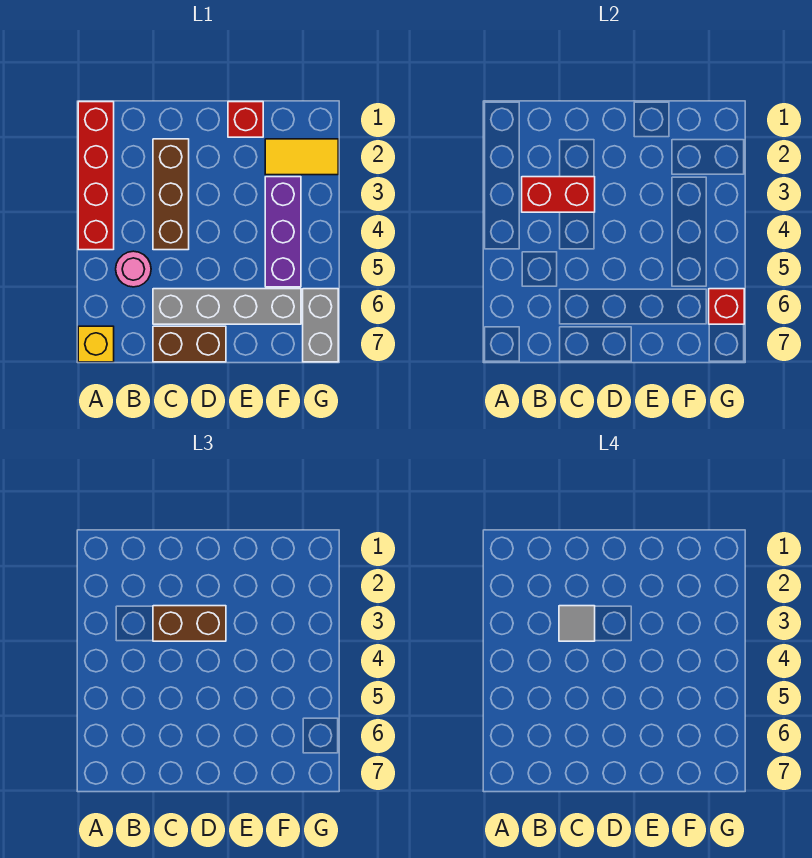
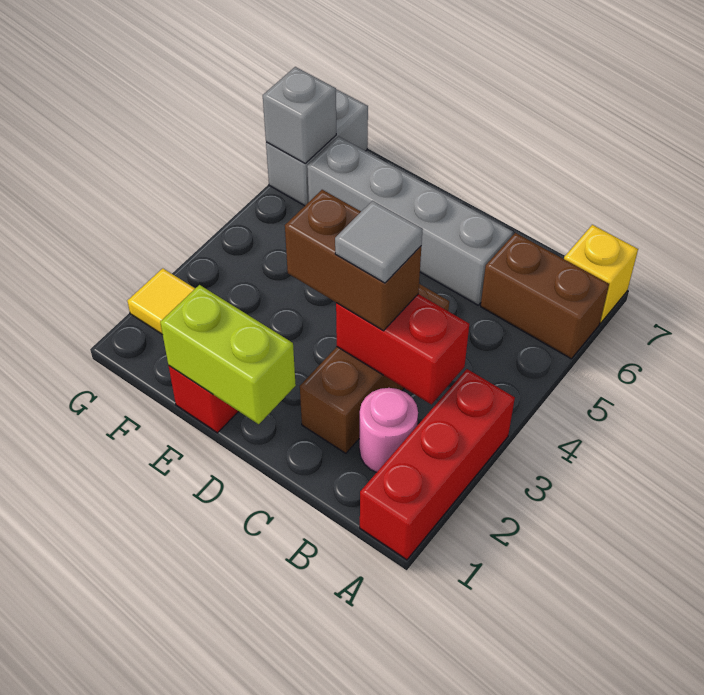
red brick A1:A4 level 1 -> red brick A1:A3 level 1
pink round brick B5 level 1 -> pink round brick B2 level 1
brown brick C7:D7 level 1 -> brown brick A6:B6 level 1
none -> lime brick D1:E1 level 2
purple brick F3:F5 level 1 -> none
red brick G6 level 2 -> grey brick G6 level 2

